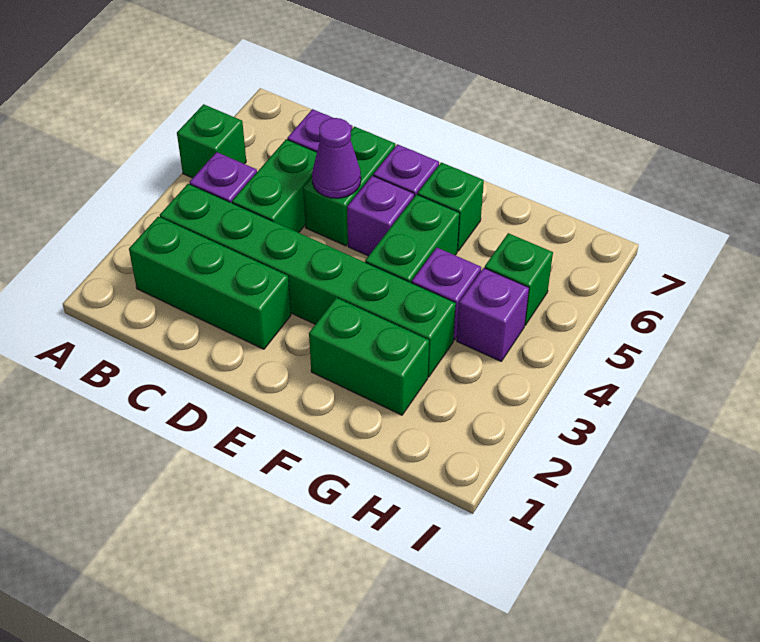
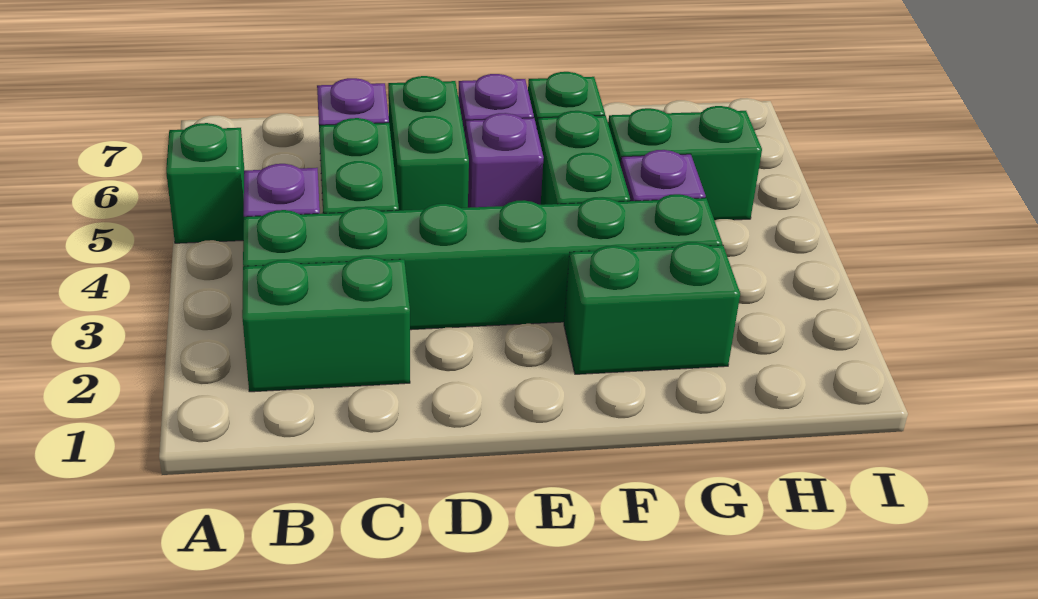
green brick B2:D2 level 1 -> green brick B2:C2 level 1
purple cone D5 level 2 -> none
purple brick H4 level 1 -> none
green brick H5 level 1 -> green brick G5:H5 level 1

